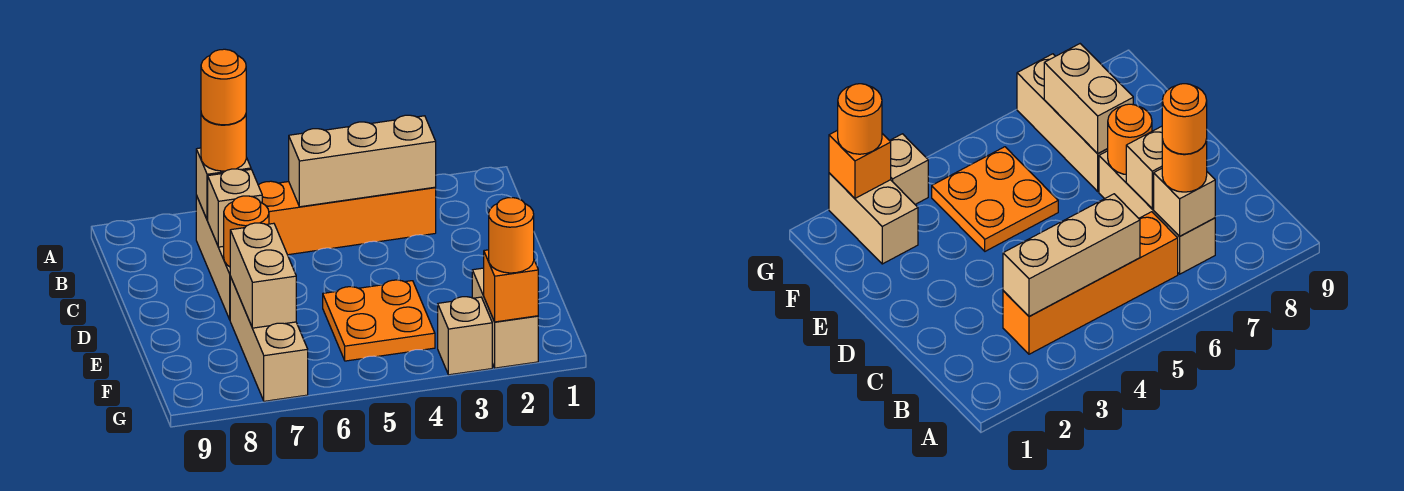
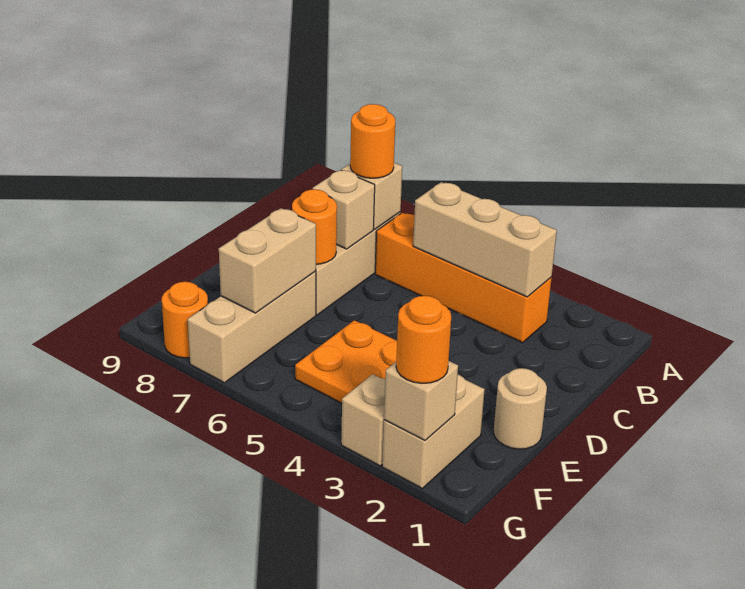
orange round brick B7 level 4 -> orange round brick G8 level 1
none -> tan round brick E1 level 1
orange brick G2 level 2 -> tan brick G2 level 2

